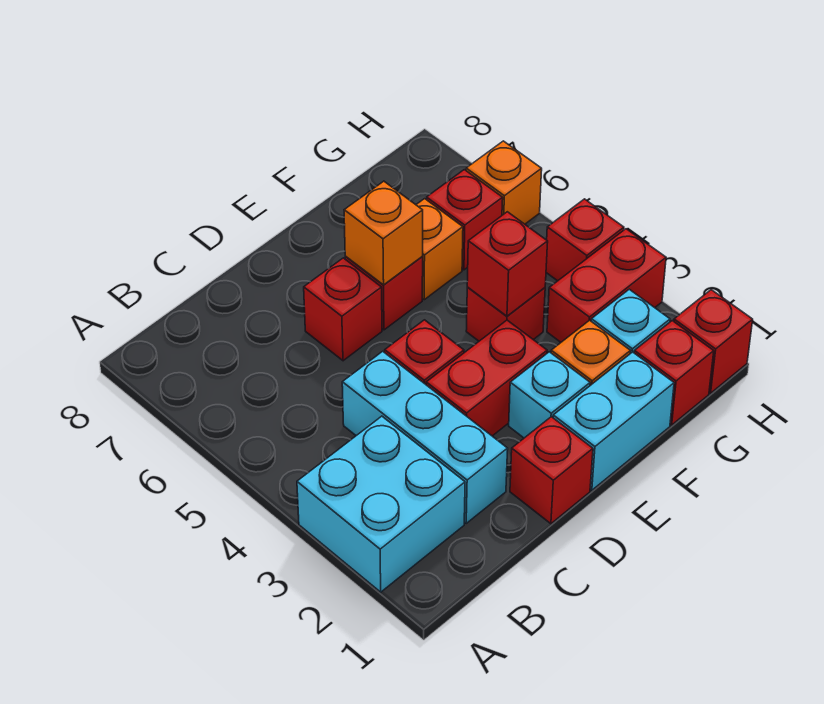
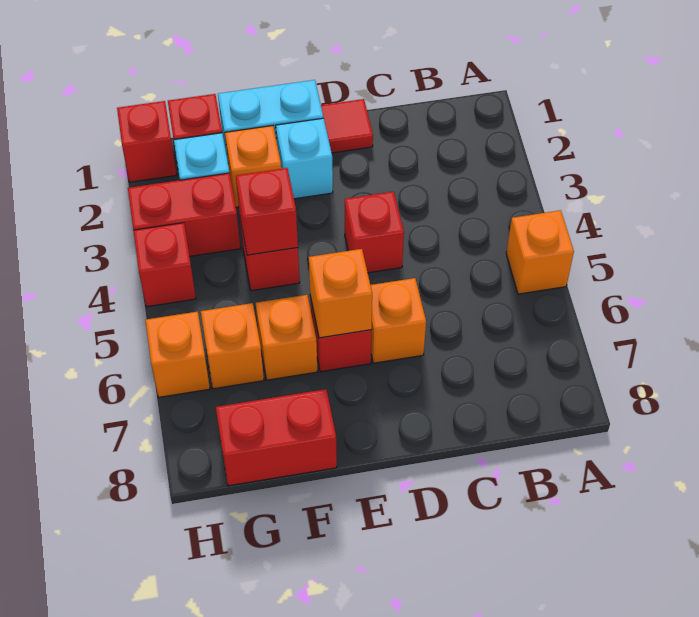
cyan brick A2:B3 level 1 -> none
none -> orange brick A5 level 1
cyan brick C2:C4 level 1 -> none
red brick D1 level 1 -> red tile D1 level 1
red brick D3:E3 level 1 -> red brick F8:G8 level 1
red brick D6 level 1 -> orange brick D6 level 1
red brick G6 level 1 -> orange brick G6 level 1

